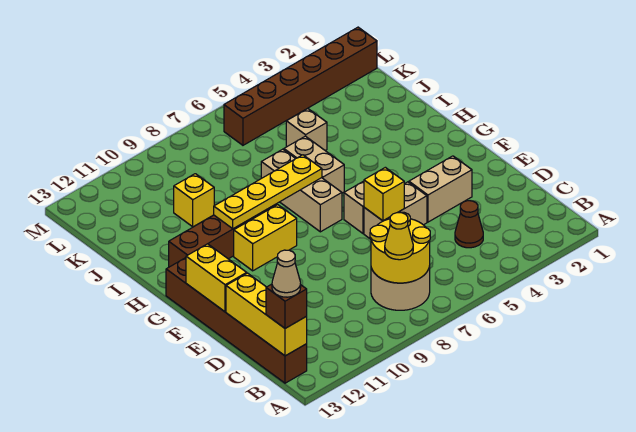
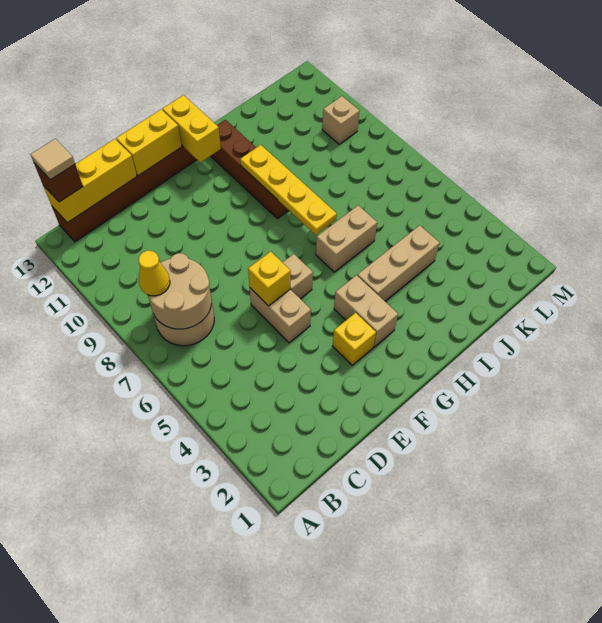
yellow round brick B7:C8 level 2 -> tan round brick B7:C8 level 2
tan cone B13 level 4 -> tan tile B13 level 4
brown cone C4 level 1 -> none
tan brick E3:E4 level 1 -> tan brick G3:G4 level 1
tan brick G7:I7 level 1 -> tan brick H4:J4 level 1
yellow brick G9:G10 level 1 -> yellow brick G12:G13 level 2
tan brick J5 level 1 -> tan brick L10 level 1
yellow brick J10 level 1 -> yellow brick F3 level 1
brown brick L1:L6 level 1 -> none

